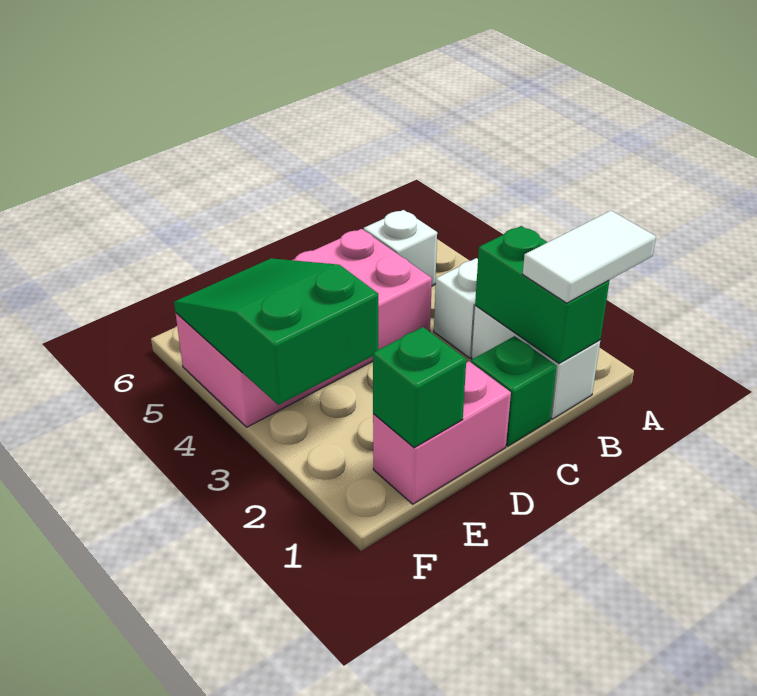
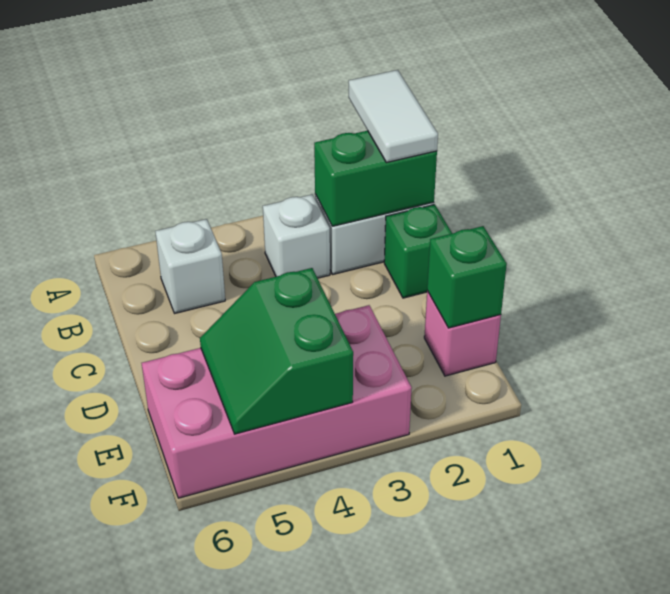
pink brick C4:F5 level 1 -> pink brick E3:F6 level 1
pink brick D1:E1 level 1 -> pink brick E1 level 1
green slope E3:F5 level 2 top 3 -> green slope E4:F5 level 2 top 4

